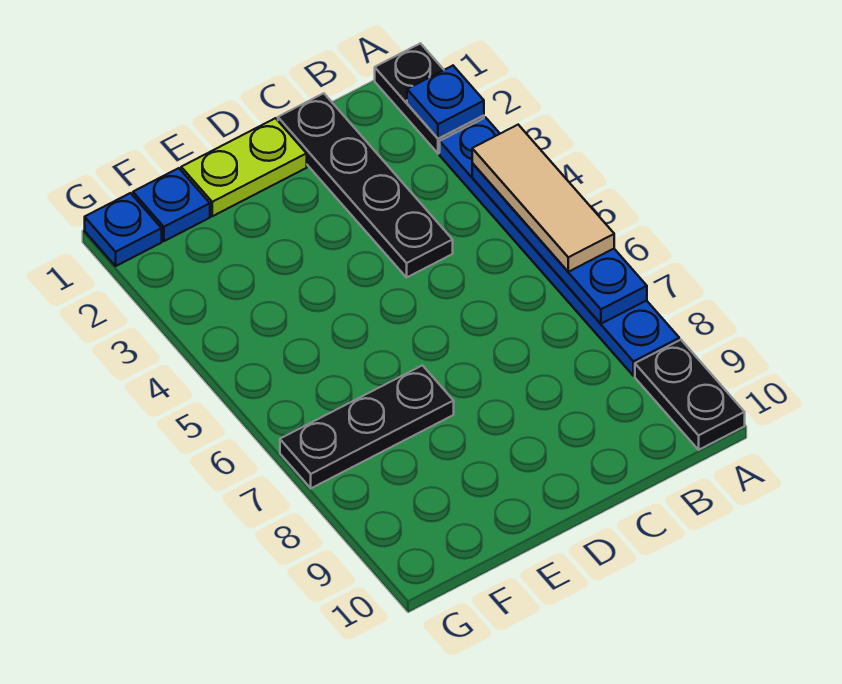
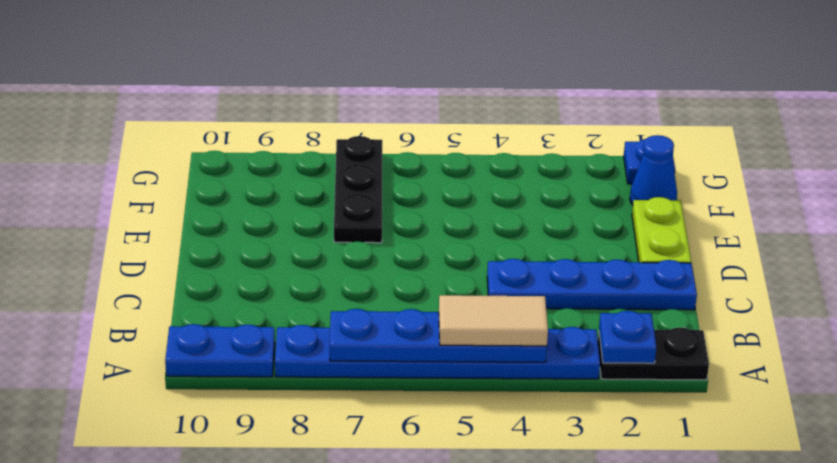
tan tile A4:A6 level 3 -> tan tile A4:A5 level 3
black plate A9:A10 level 1 -> blue plate A9:A10 level 1
black plate C1:C4 level 1 -> blue plate C1:C4 level 1
blue plate F1 level 1 -> blue cone F1 level 1

